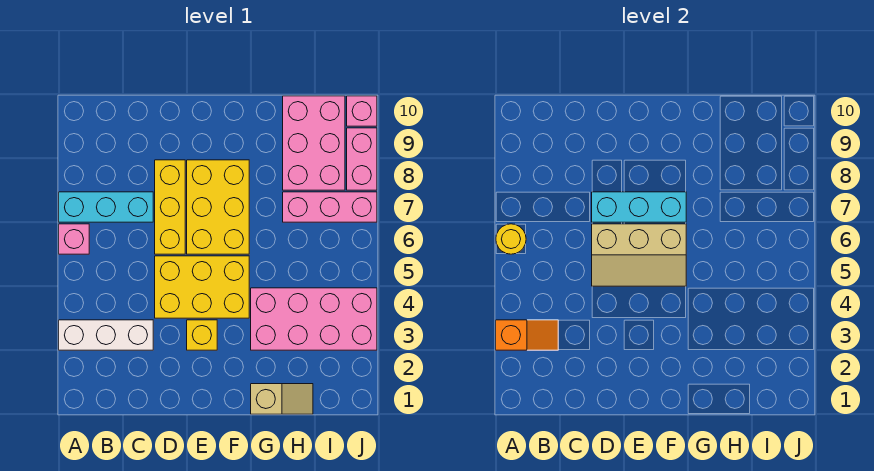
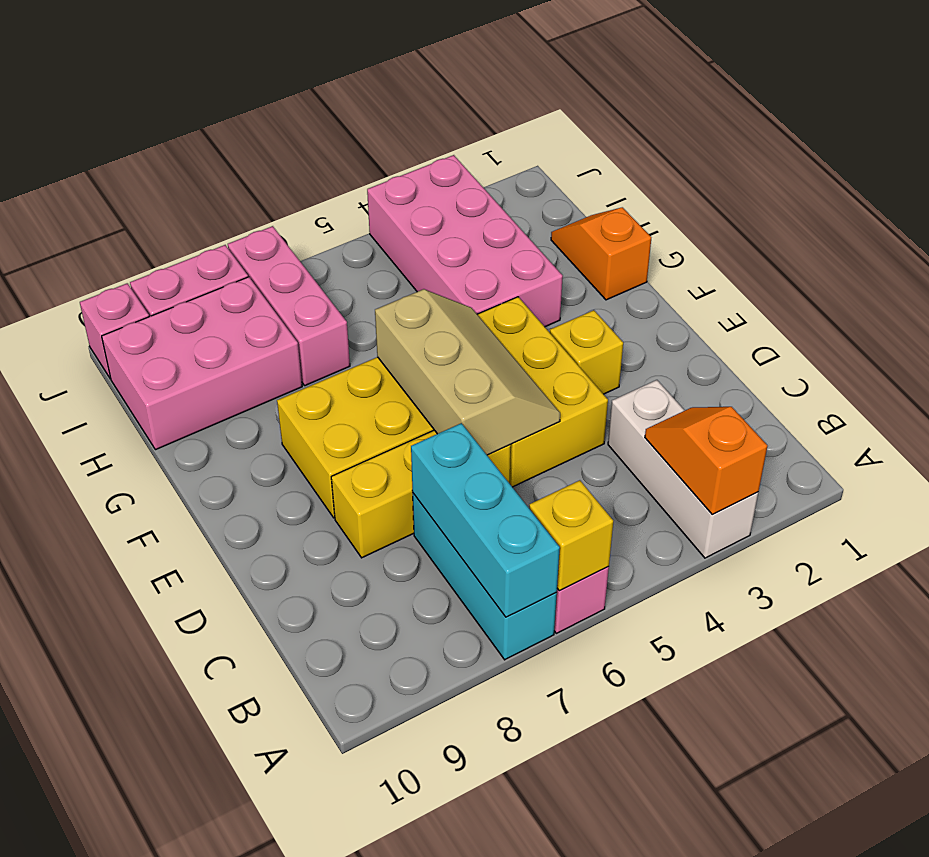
yellow round brick A6 level 2 -> yellow brick A6 level 2
cyan brick D7:F7 level 2 -> cyan brick A7:C7 level 2
tan slope G1:H1 level 1 top G -> orange slope G1:H1 level 1 top G

